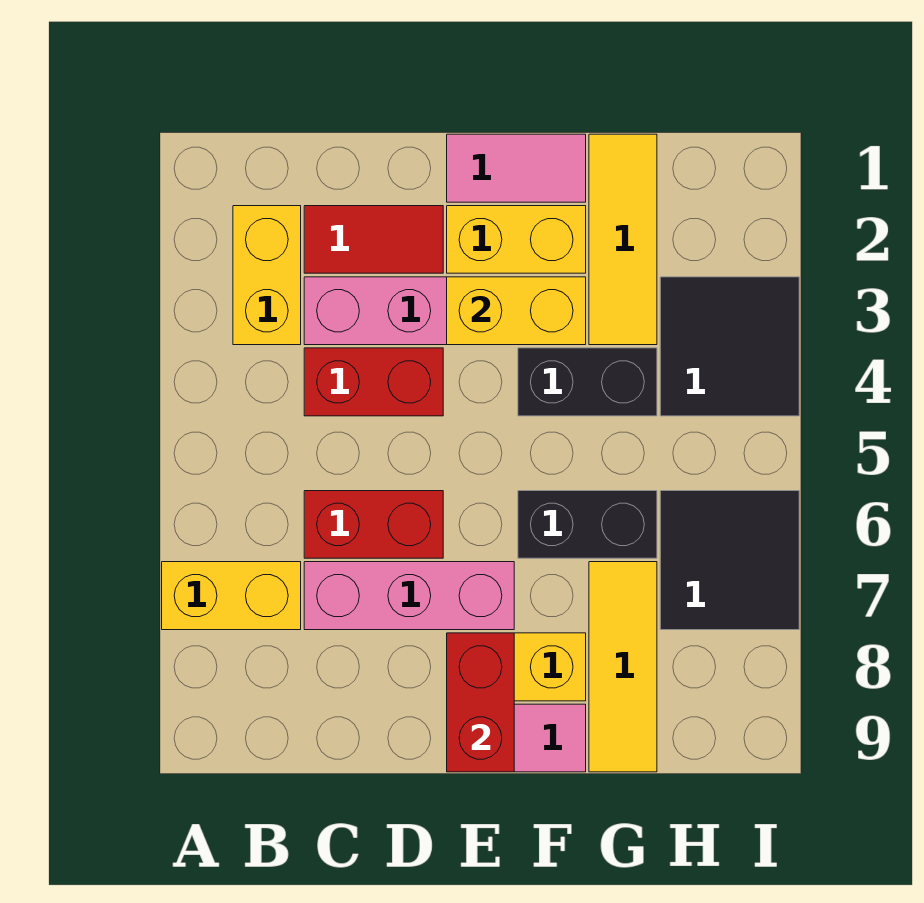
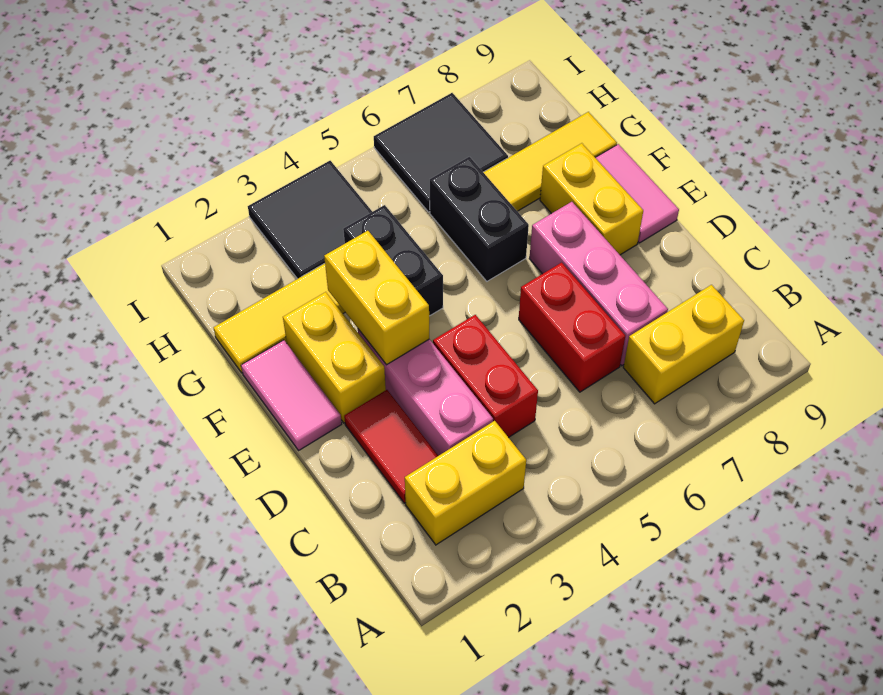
yellow brick A7:B7 level 1 -> yellow brick B7:B8 level 1
red brick E8:E9 level 2 -> none

